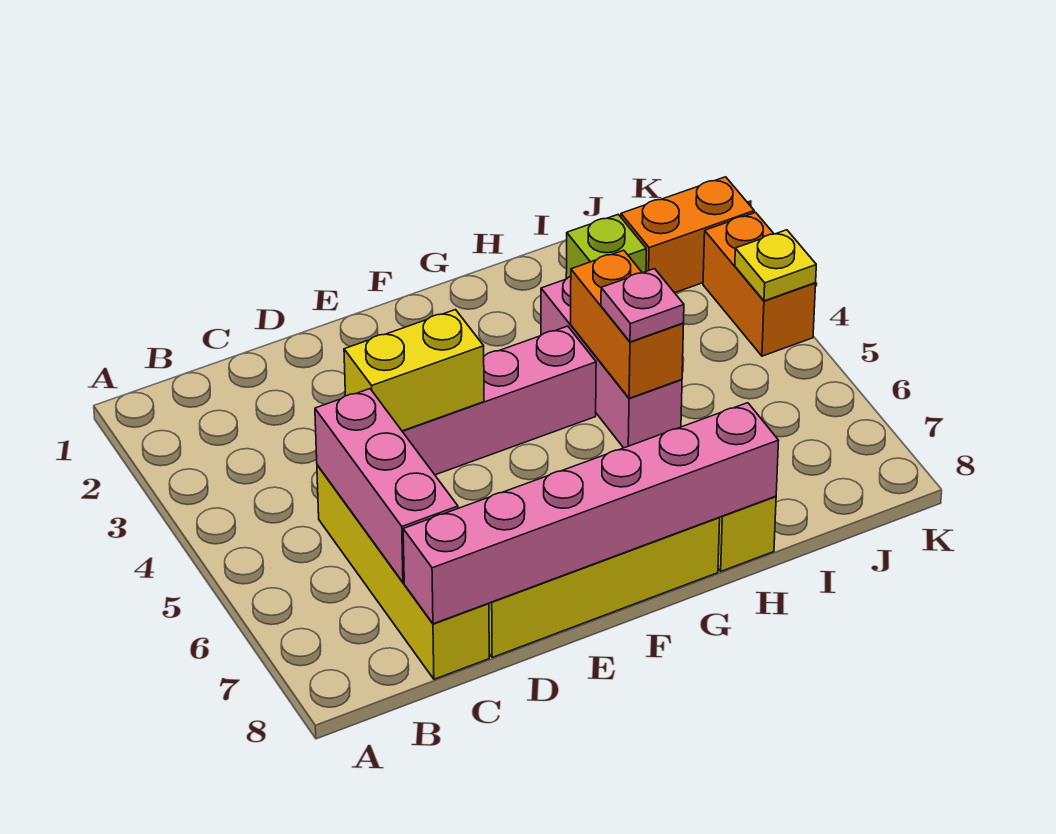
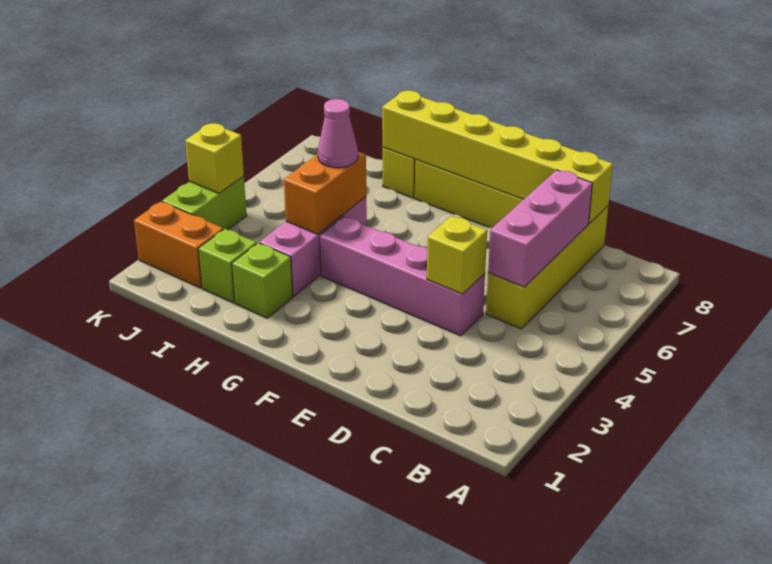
pink brick C8:H8 level 2 -> yellow brick C8:H8 level 2
yellow brick D4:E4 level 2 -> yellow brick D4 level 2
none -> lime brick H2 level 1
pink plate H5 level 3 -> pink cone H5 level 3
orange brick K3:K4 level 1 -> lime brick K3:K4 level 1
yellow plate K4 level 2 -> yellow brick K4 level 2

